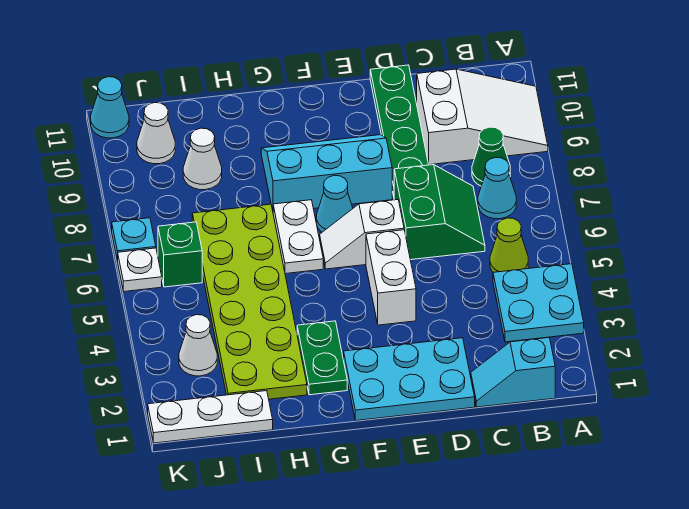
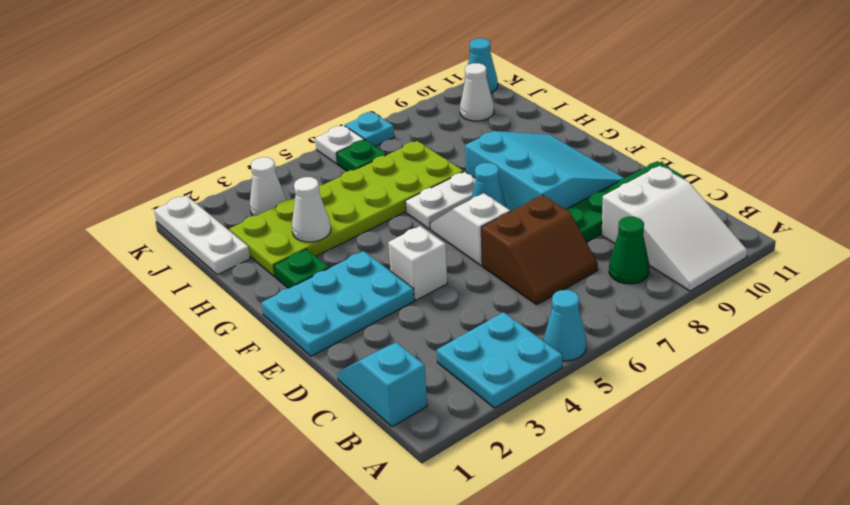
lime cone B5 level 1 -> none
cyan cone B7 level 1 -> cyan cone A5 level 1
green slope C6:D7 level 1 top D -> brown slope C6:D7 level 1 top D
cyan plate D1:F2 level 1 -> cyan plate E1:F3 level 1
white brick E4:E5 level 1 -> white brick E4 level 1
cyan slope E8:G9 level 1 top 8 -> cyan slope E8:G10 level 1 top 8
green plate G2:G3 level 1 -> green plate G2 level 1
white cone I9 level 1 -> white cone H3 level 2
green brick J6 level 1 -> green plate J6 level 1

